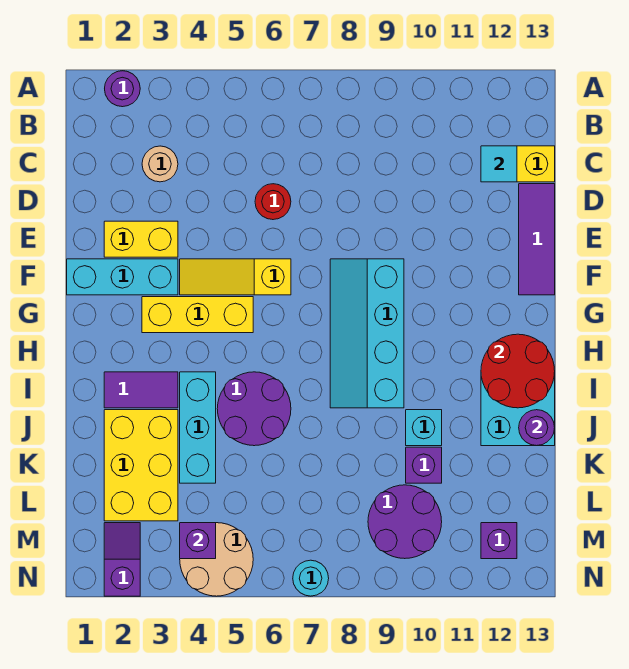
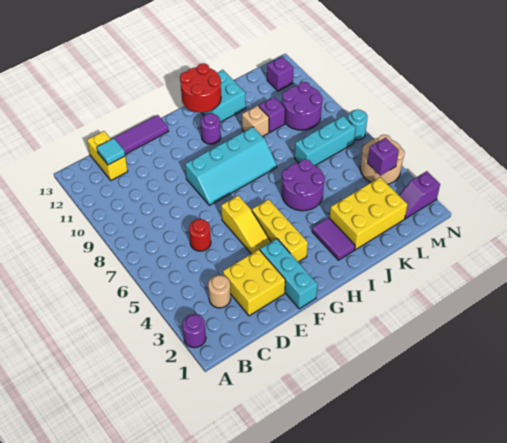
yellow brick E2:E3 level 1 -> yellow brick D2:E3 level 1
cyan brick I4:K4 level 1 -> cyan brick K7:M7 level 1
cyan brick J10 level 1 -> tan brick J10 level 1
purple round brick J13 level 2 -> purple round brick H11 level 1

